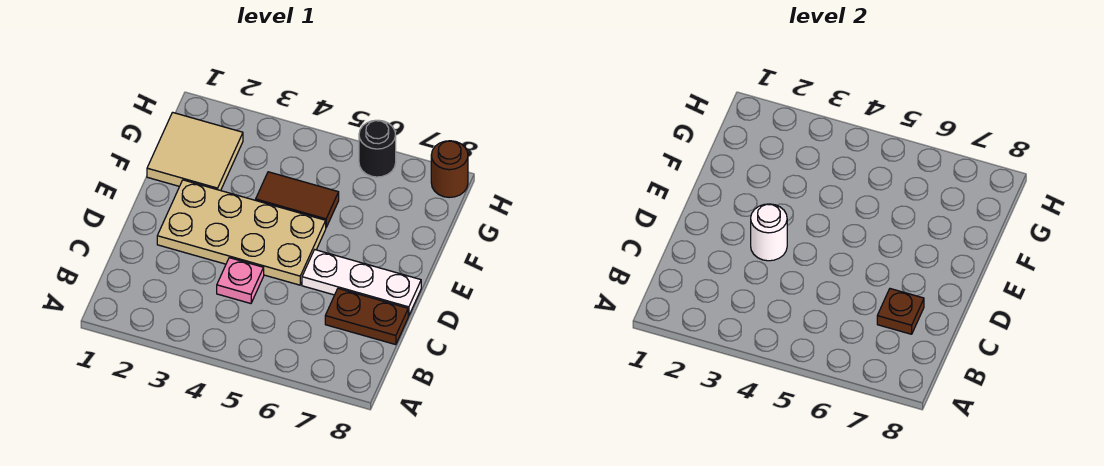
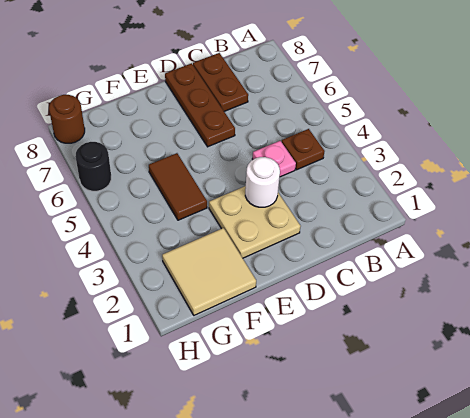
brown plate C7 level 2 -> brown plate B4 level 1
tan plate D2:E5 level 1 -> tan plate D2:E3 level 1
white plate D6:D8 level 1 -> brown plate D6:D8 level 1

